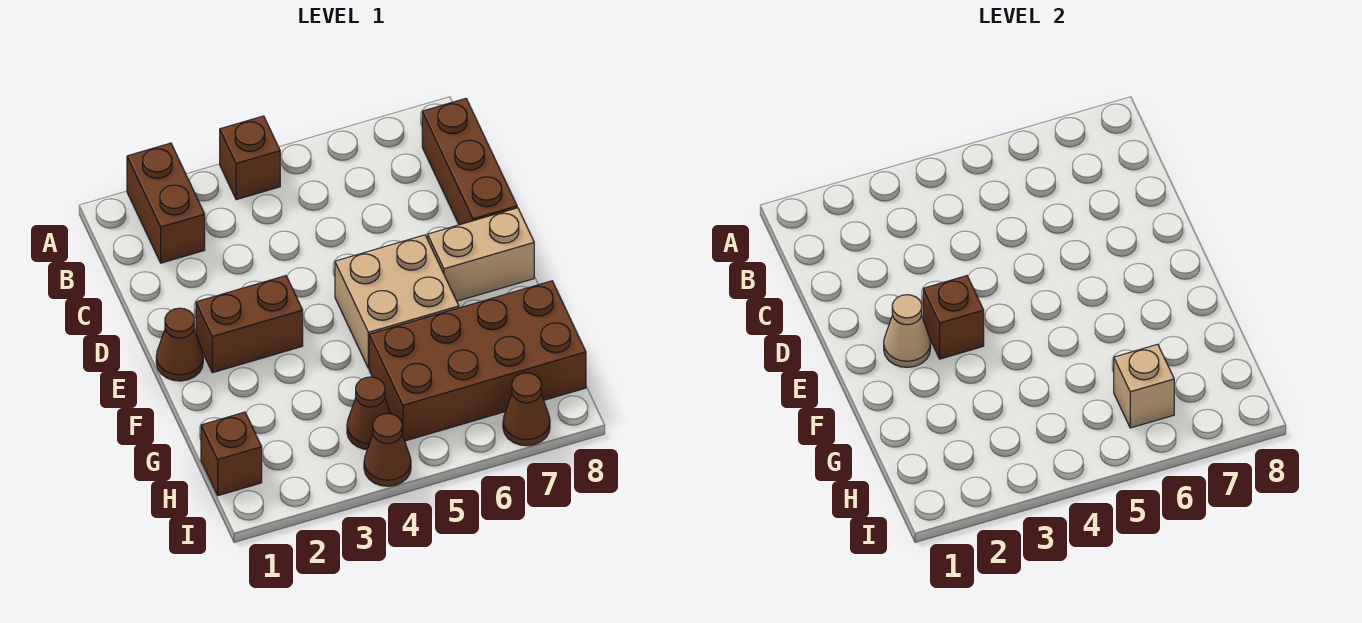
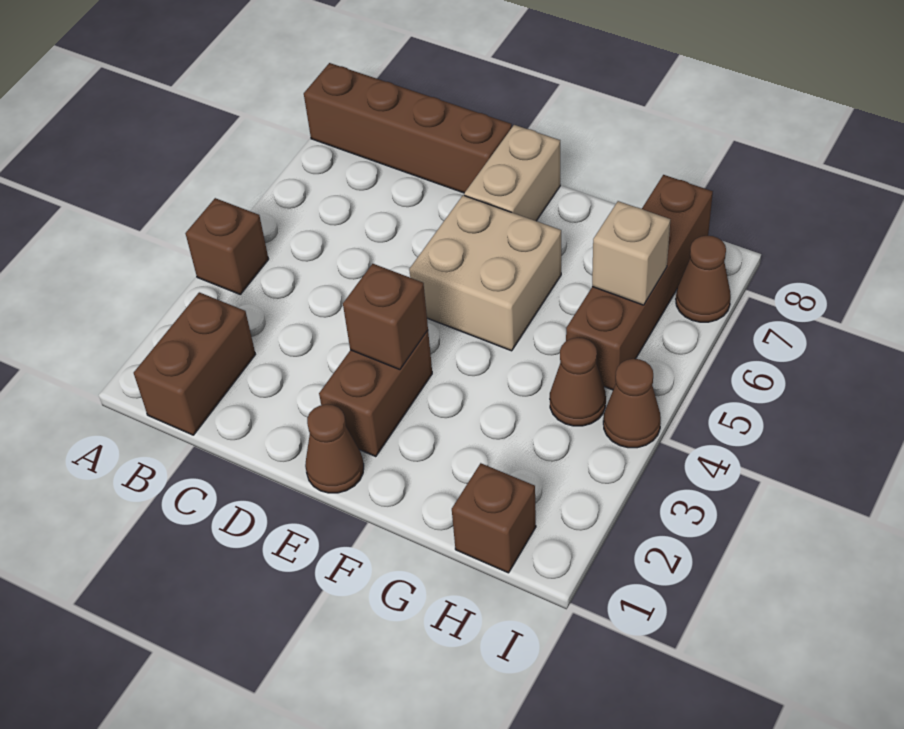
brown brick A2:B2 level 1 -> brown brick B1:B2 level 1
brown brick B8:D8 level 1 -> brown brick A8:D8 level 1
tan cone E2 level 2 -> none
brown brick G5:H8 level 1 -> brown brick H5:H8 level 1

